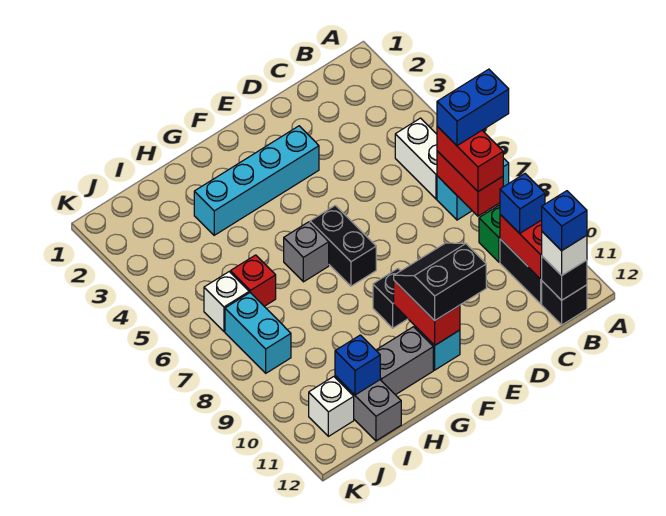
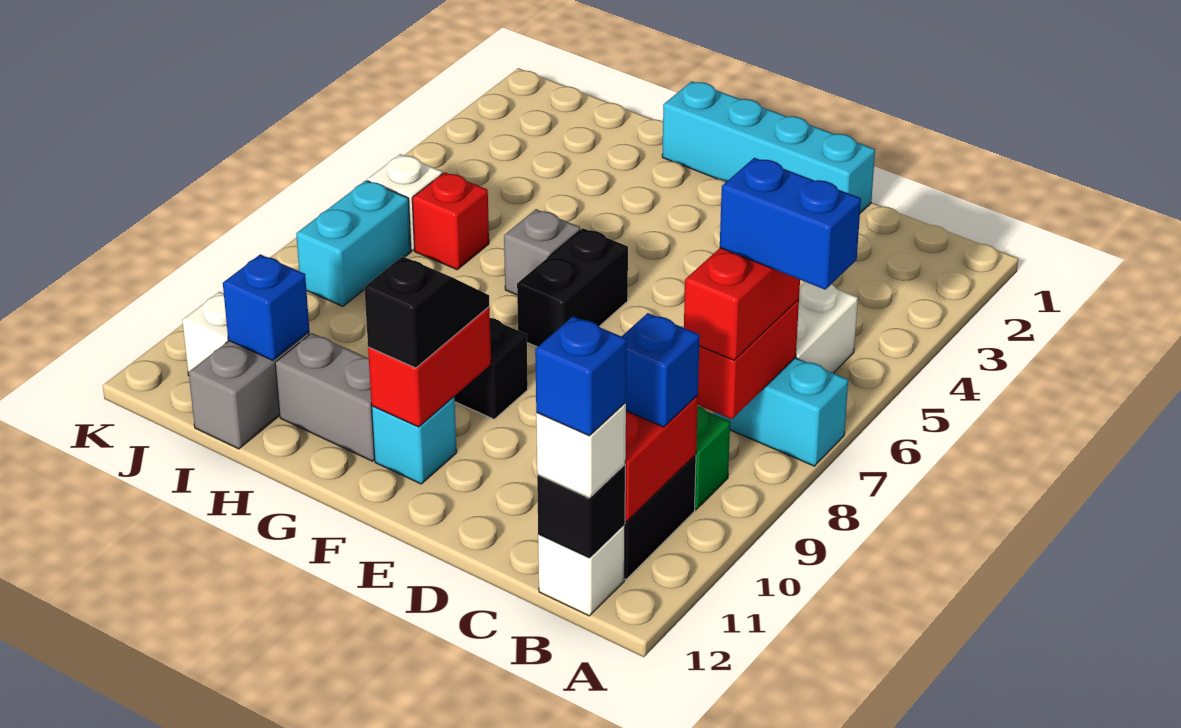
black brick B12 level 1 -> white brick B12 level 1
cyan brick E3:H3 level 1 -> cyan brick D1:G1 level 1
black slope E10:F11 level 3 top 11 -> black slope F10:F11 level 3 top 11

